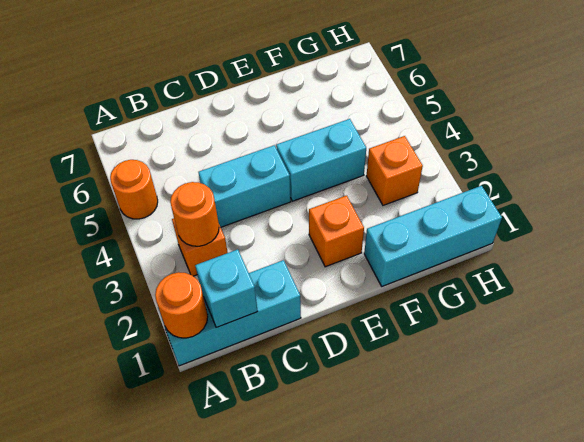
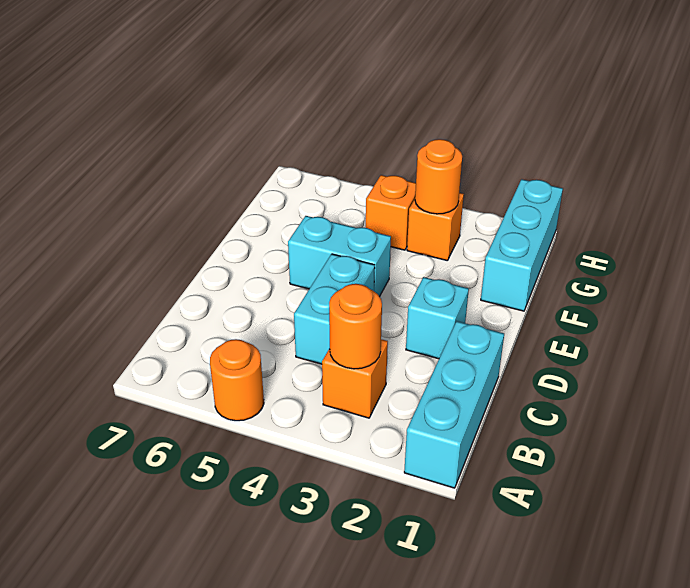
orange round brick A1 level 2 -> orange round brick G3 level 2
cyan brick B1 level 2 -> cyan brick D2 level 1
orange brick E2 level 1 -> orange brick G4 level 1
cyan brick E4:F4 level 1 -> cyan brick E4:E5 level 1

